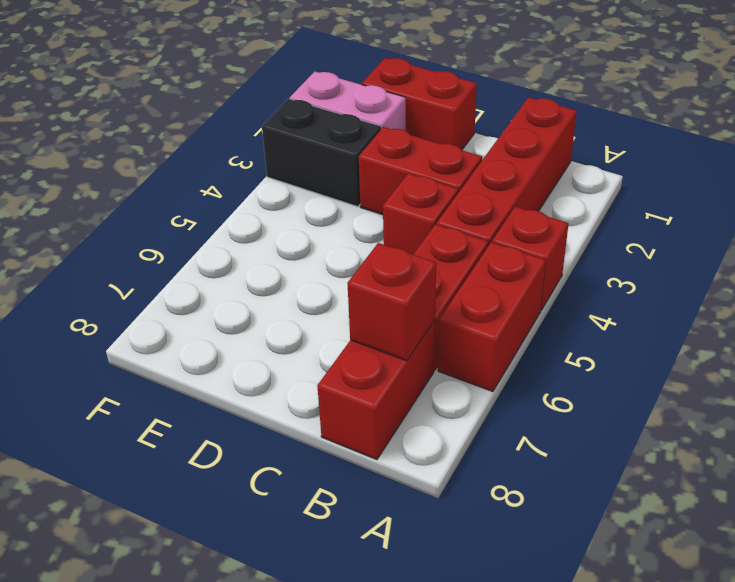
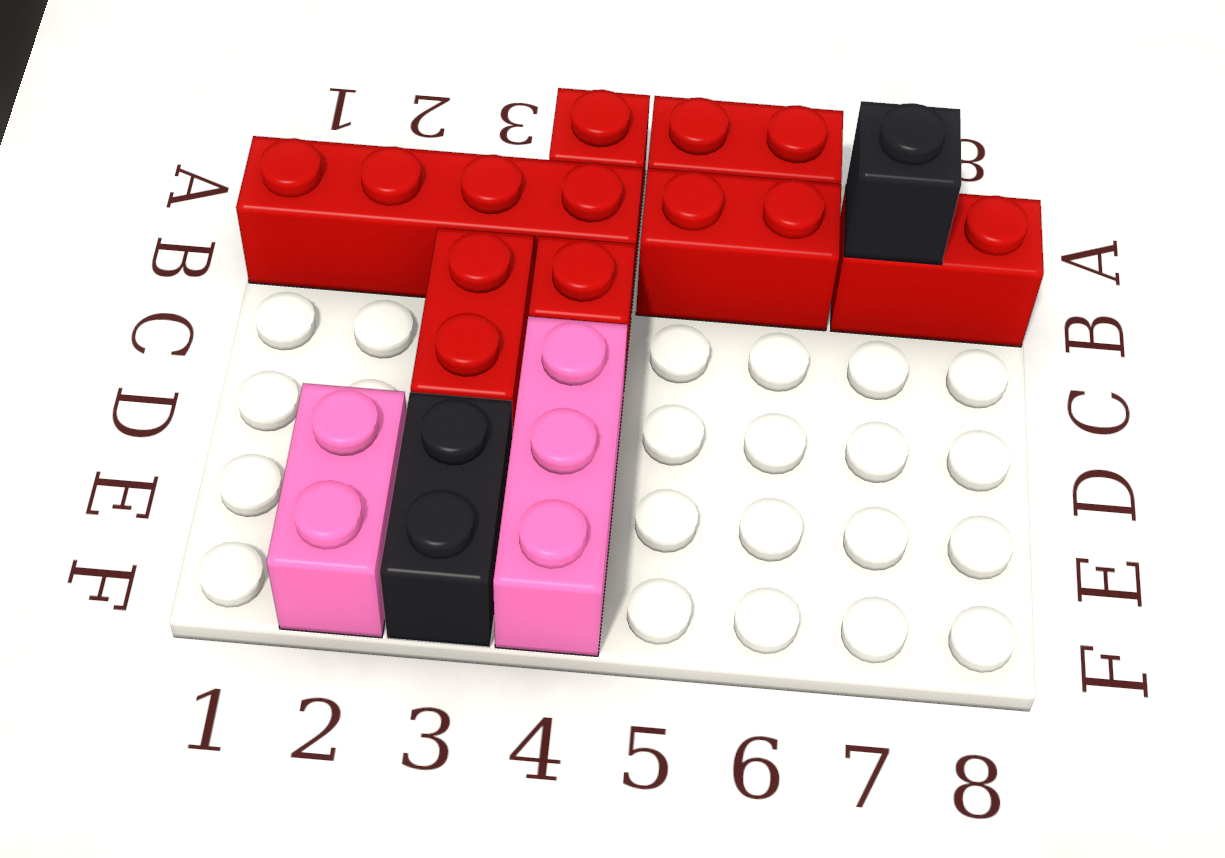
red brick B7 level 2 -> black brick B7 level 2
red brick D1:E1 level 1 -> none
none -> pink brick D4:F4 level 1

